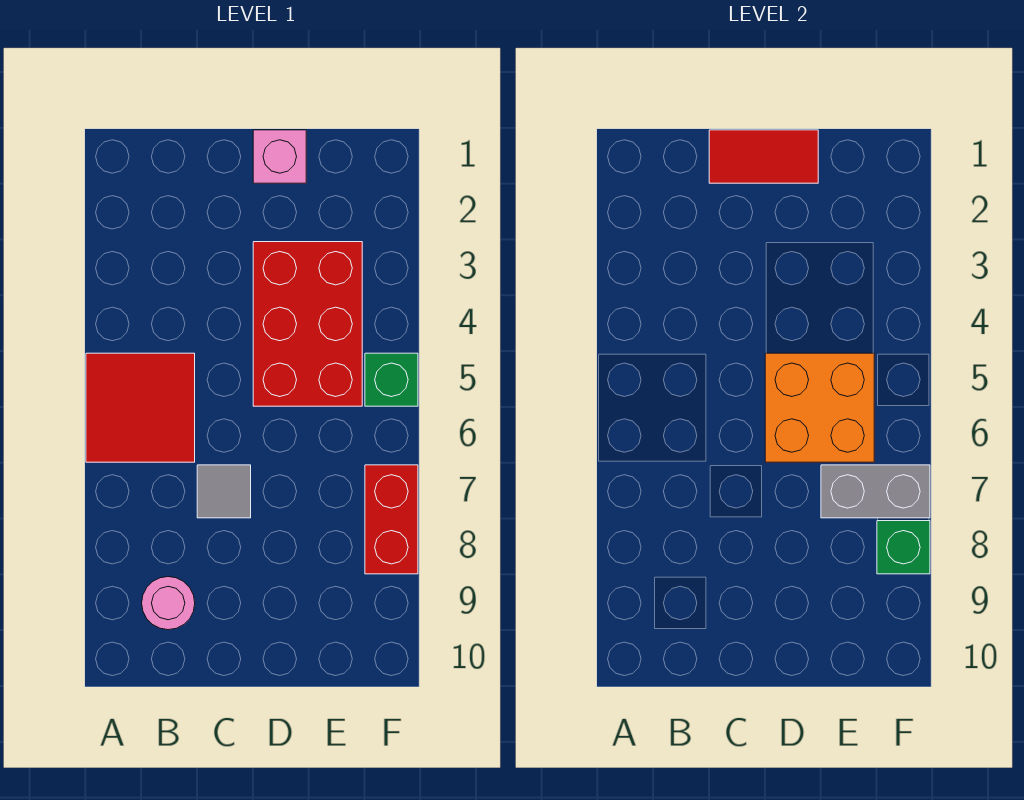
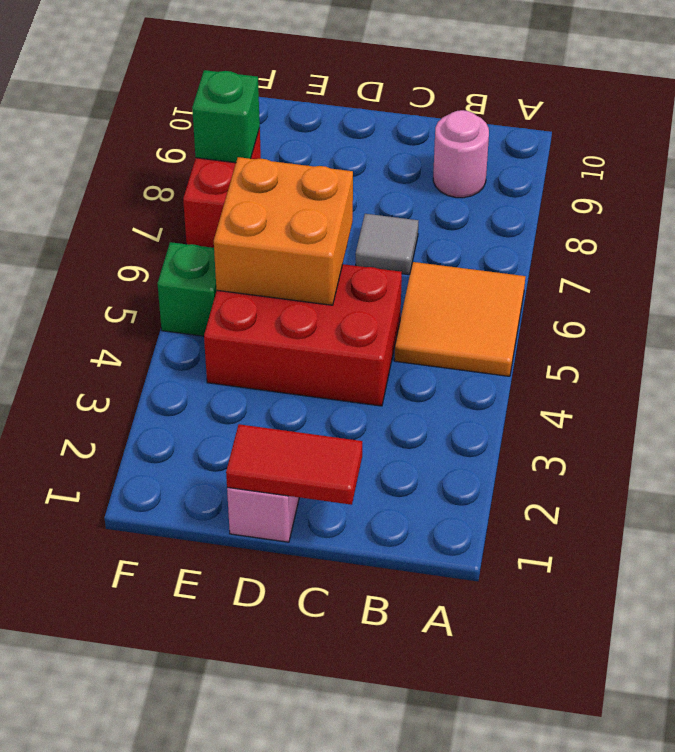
red tile A5:B6 level 1 -> orange tile A5:B6 level 1
red brick D3:E5 level 1 -> red brick C4:E5 level 1
grey brick E7:F7 level 2 -> none

